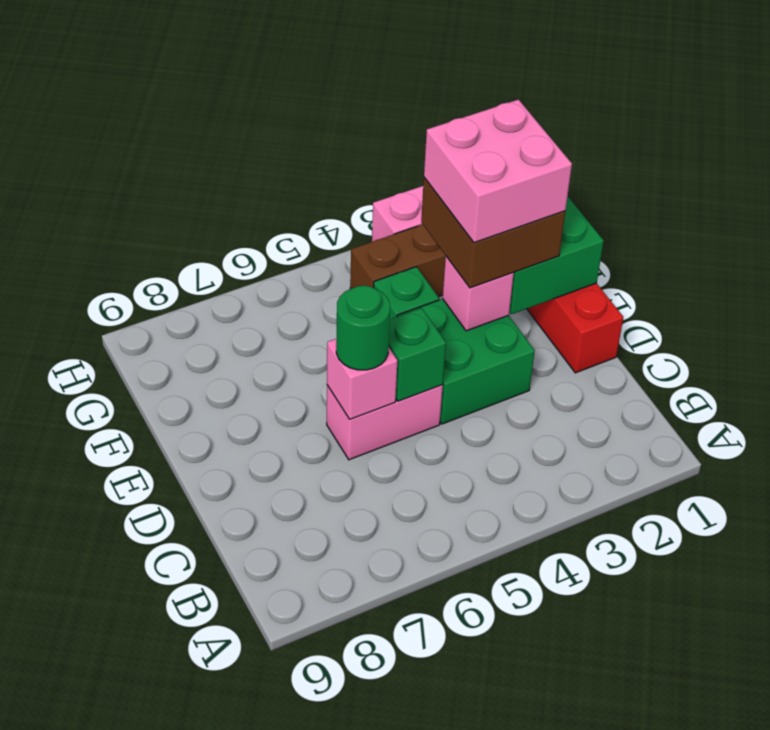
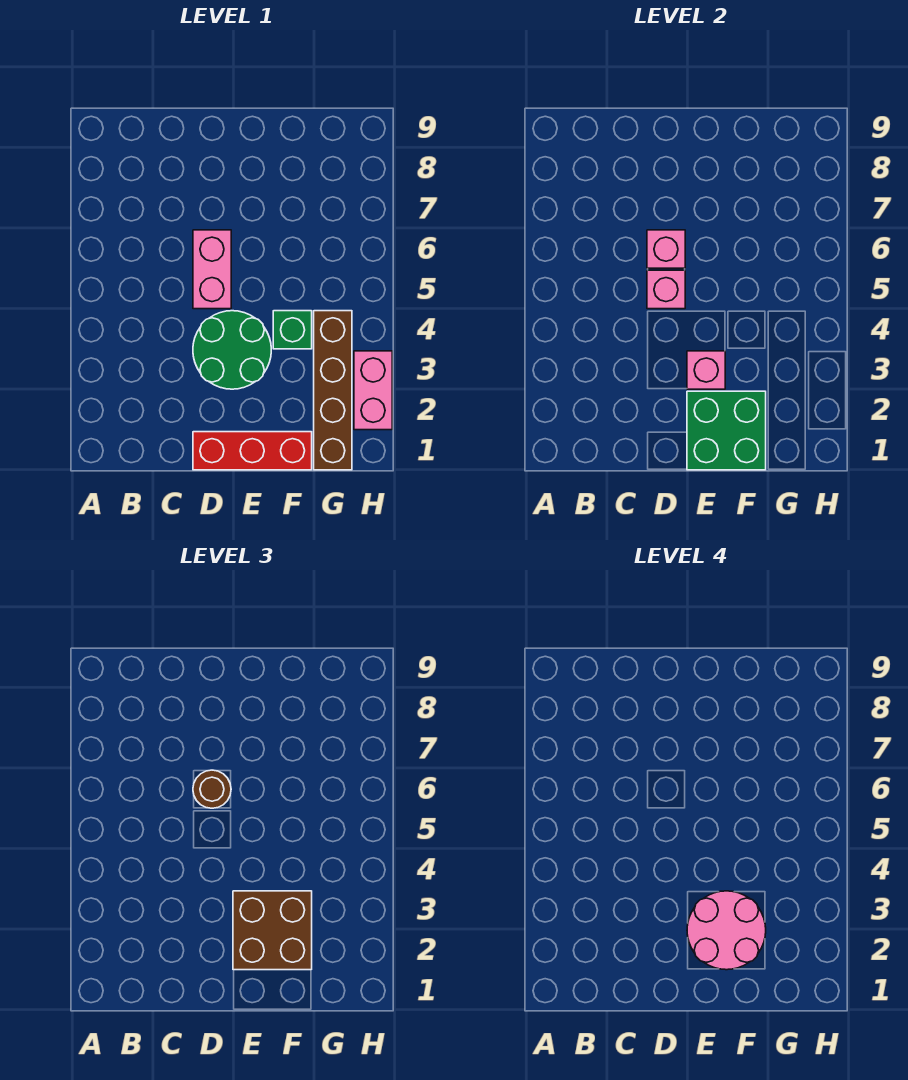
green brick D3:E4 level 1 -> green round brick D3:E4 level 1
green brick D5 level 2 -> pink brick D5 level 2
green round brick D6 level 3 -> brown round brick D6 level 3
pink brick E2:F3 level 4 -> pink round brick E2:F3 level 4

